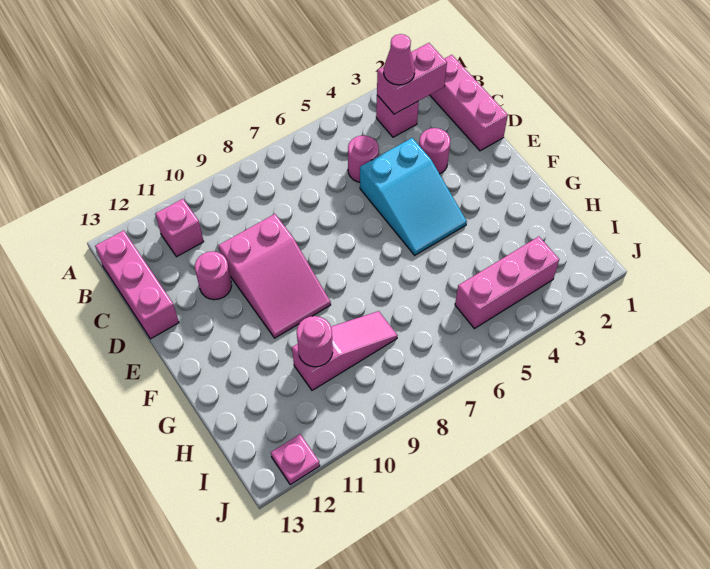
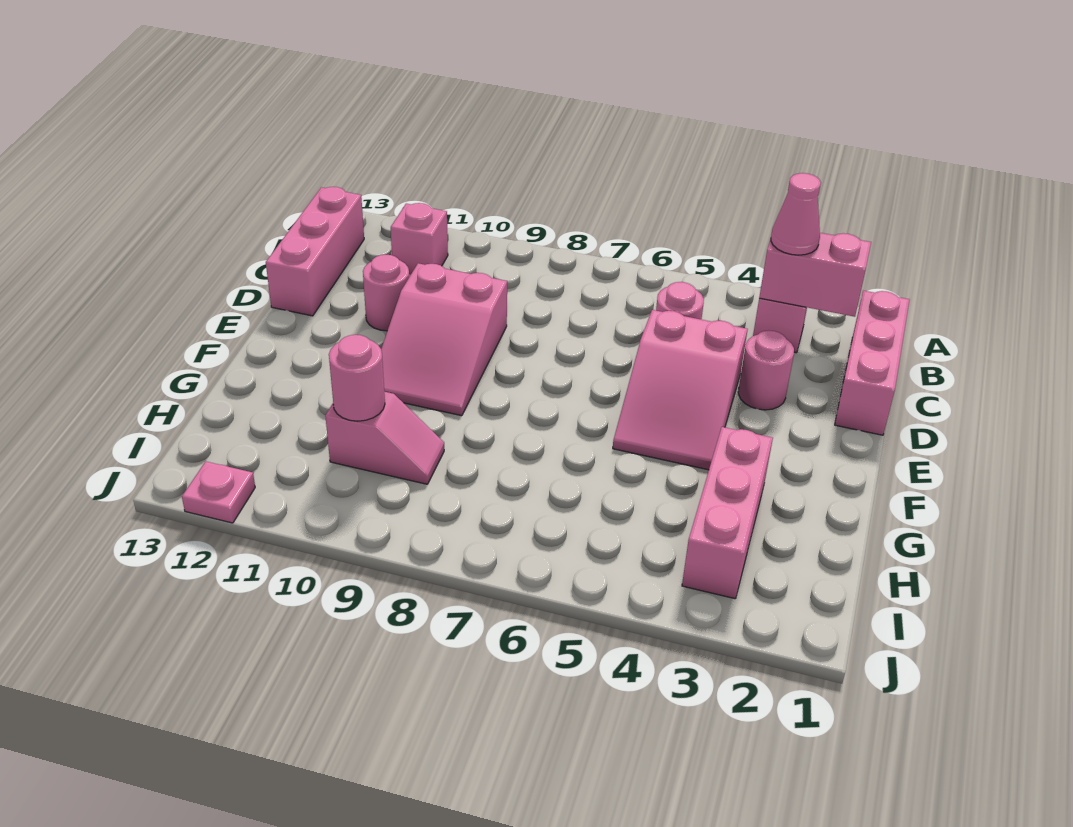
cyan slope D4:F5 level 1 top D -> pink slope D4:F5 level 1 top D
pink slope H8:H10 level 1 top 10 -> pink slope H9:H10 level 1 top 10
pink brick I3:I5 level 1 -> pink brick G3:I3 level 1

